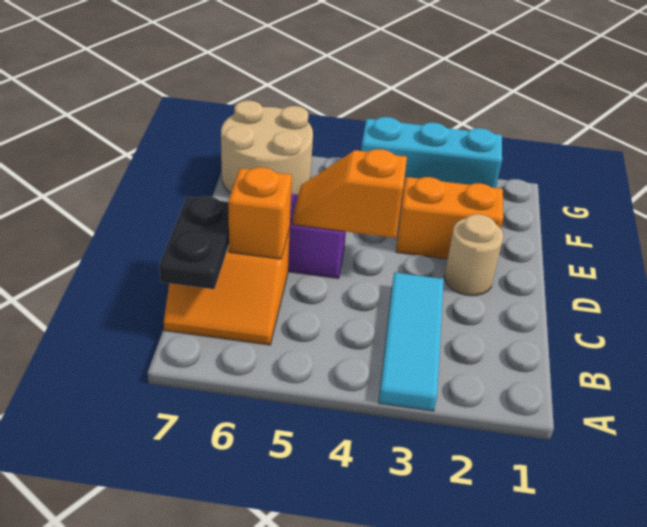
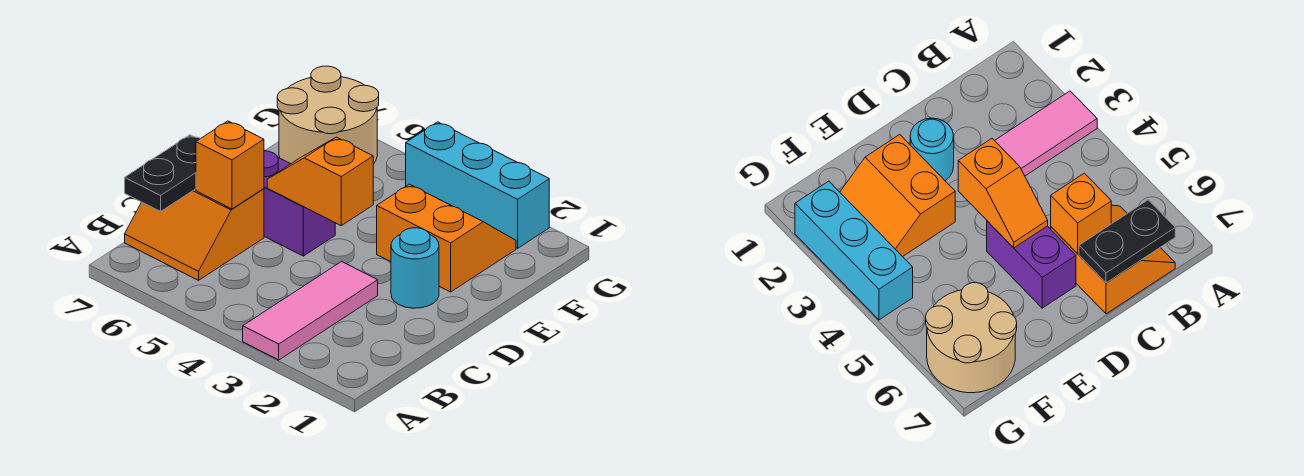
cyan tile A3:C3 level 1 -> pink tile A3:C3 level 1
tan round brick D2 level 1 -> cyan round brick D2 level 1

